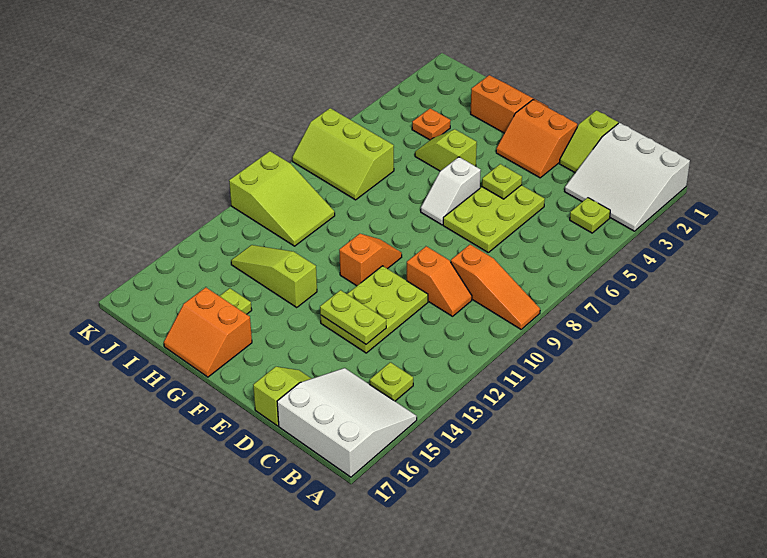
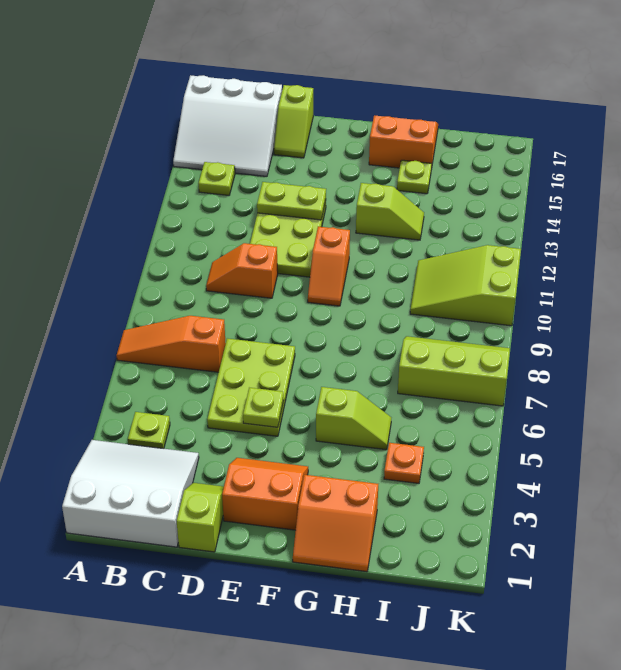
orange slope A9:C9 level 1 top C -> orange slope A7:C7 level 1 top C
white slope F6:F7 level 1 top 6 -> none
lime slope G13:I13 level 1 top G -> lime slope G13:H13 level 1 top G

